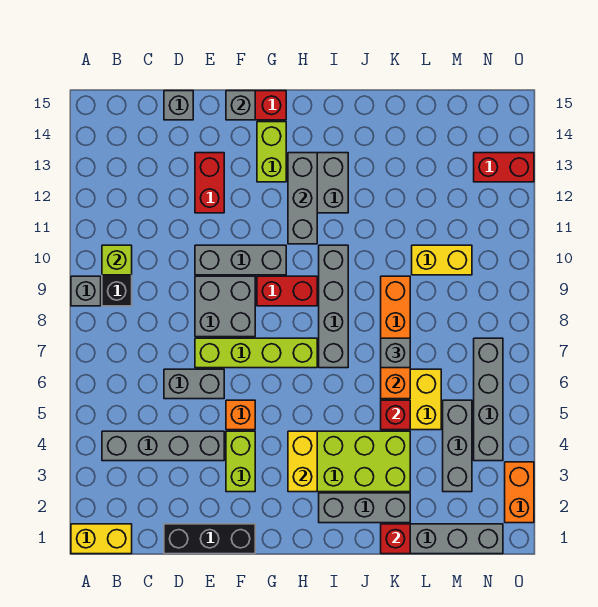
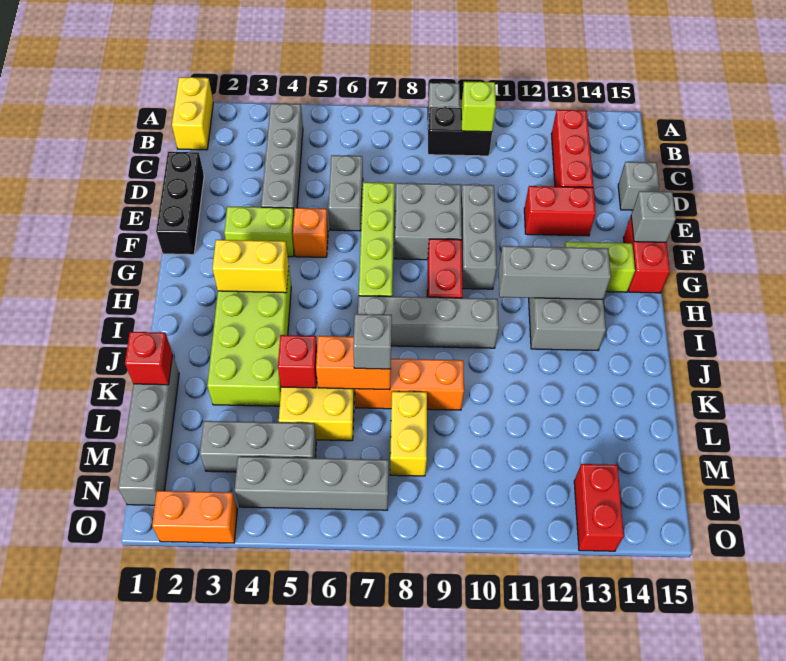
none -> red brick B13:D13 level 1
grey brick I2:K2 level 1 -> none
yellow brick L10:M10 level 1 -> yellow brick L8:M8 level 1

